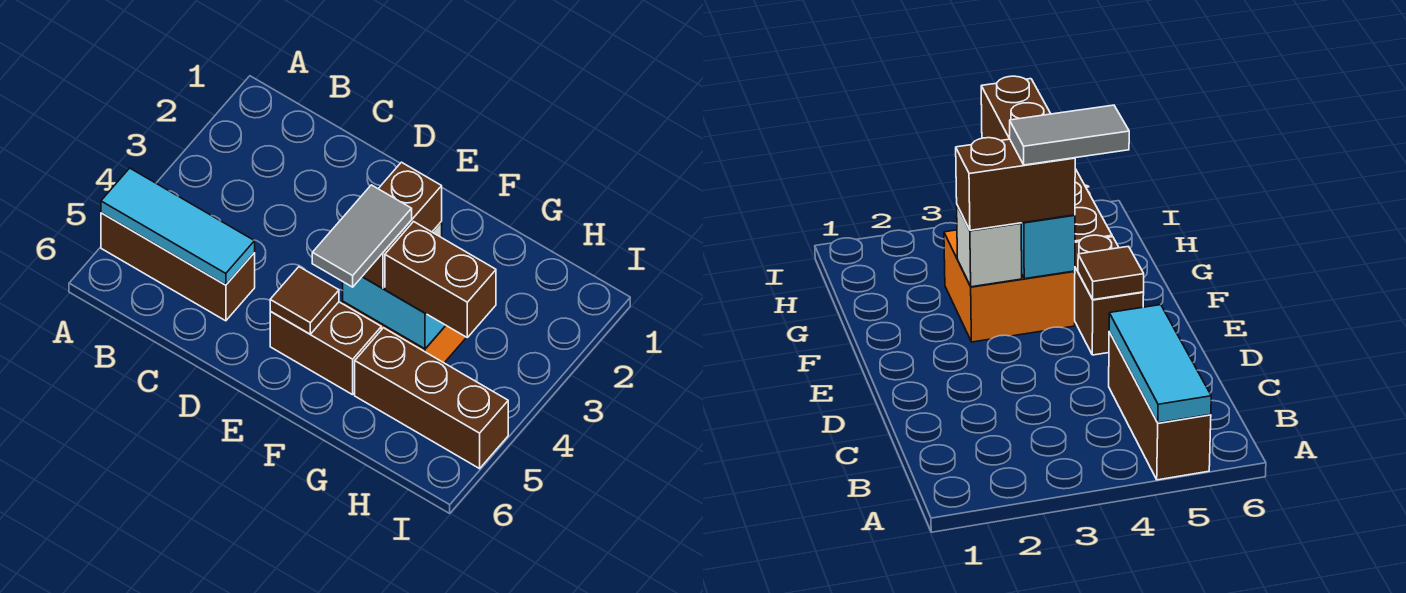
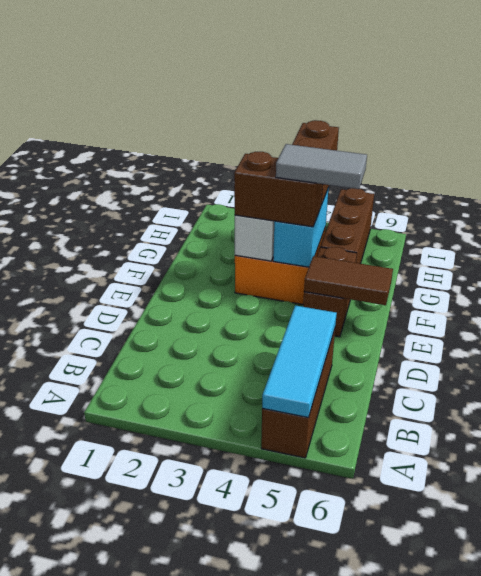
brown tile E5 level 2 -> brown tile E5:E6 level 2

